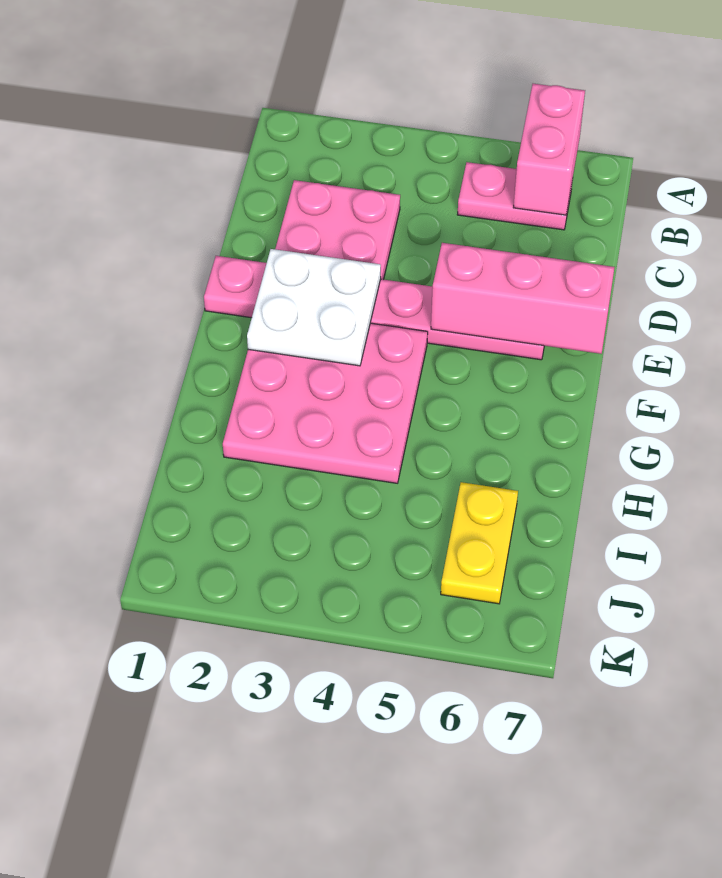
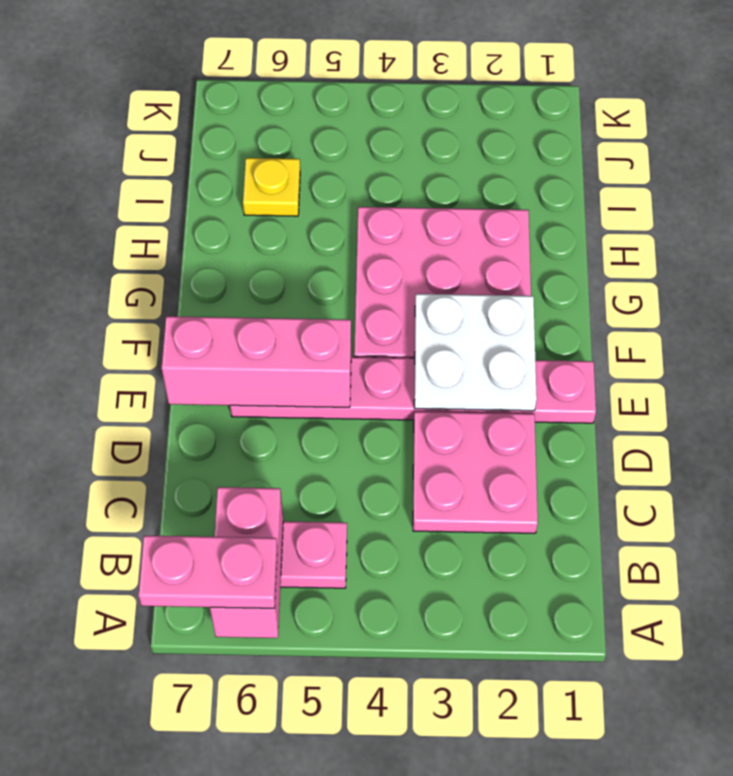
none -> pink plate A6:A7 level 3
yellow plate I6:J6 level 1 -> yellow plate I6 level 1

